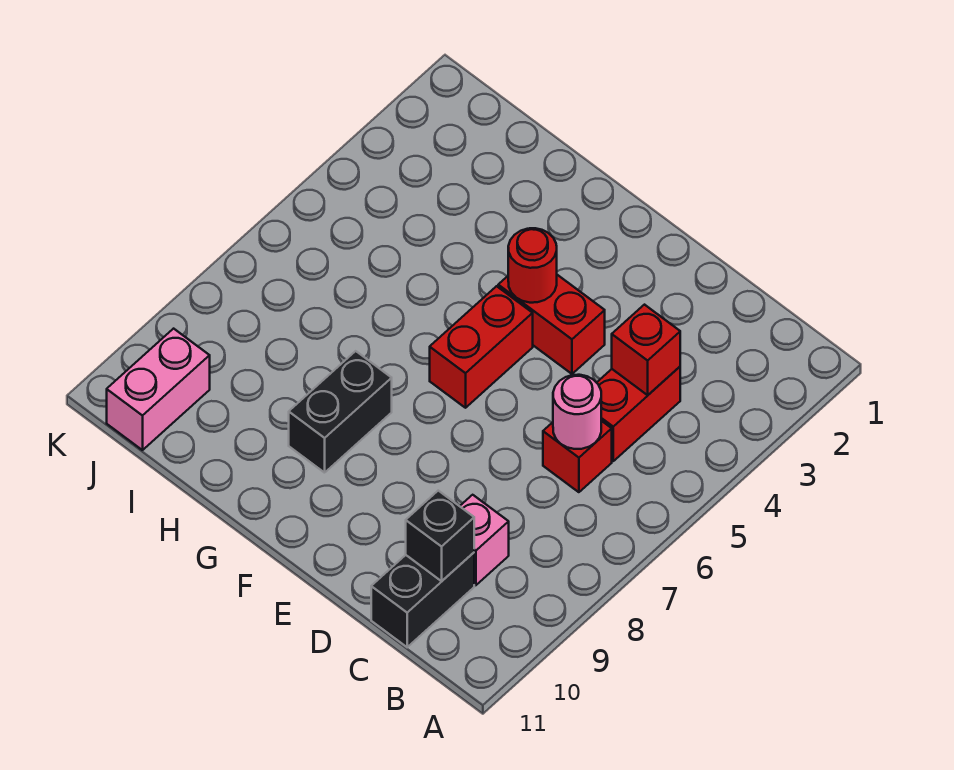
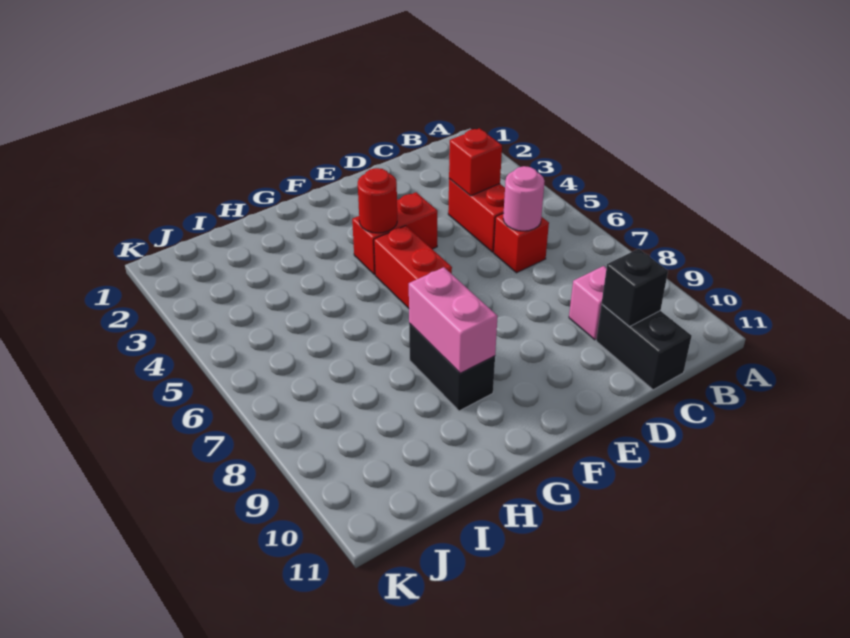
pink brick J10:J11 level 1 -> pink brick G8:G9 level 2

